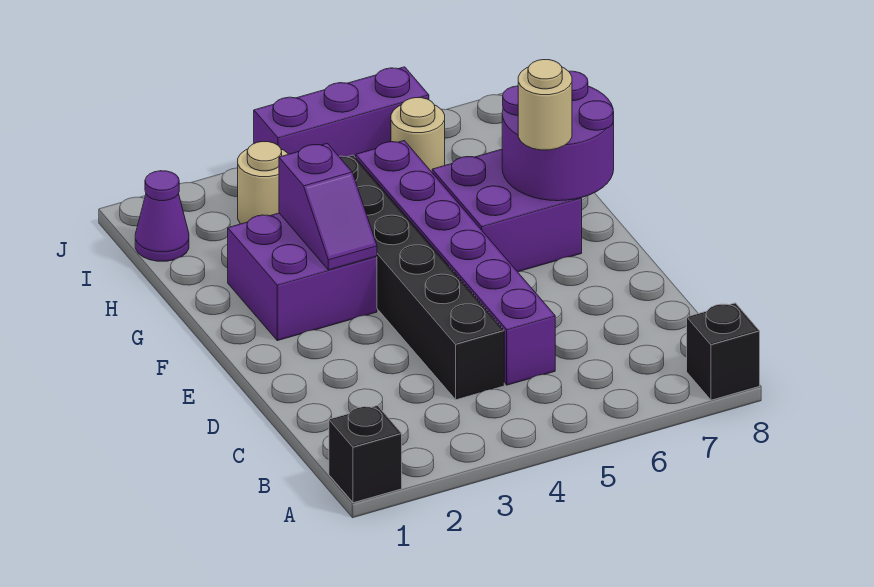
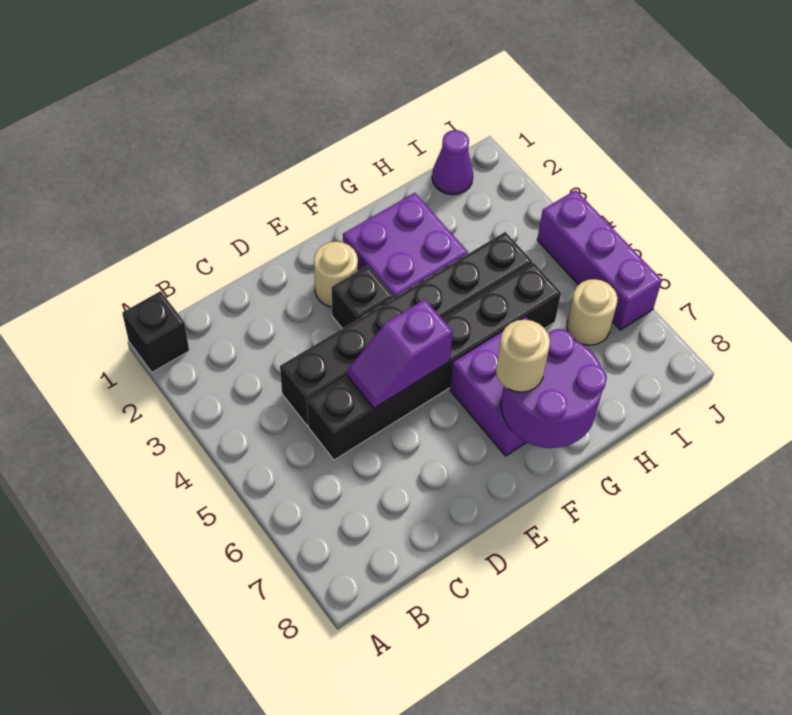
black brick A8 level 1 -> black brick E3 level 1
purple brick C5:H5 level 1 -> black brick C5:H5 level 1
purple slope F3:G3 level 2 top G -> purple slope D5:E5 level 2 top E
tan round brick I3 level 1 -> tan round brick E2 level 1

